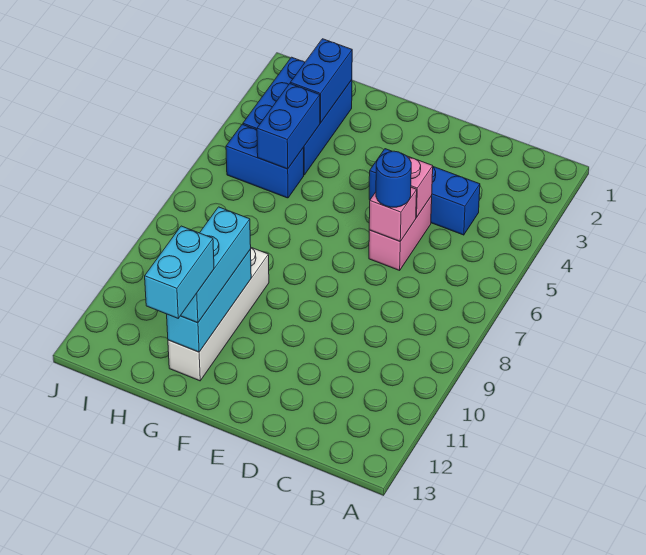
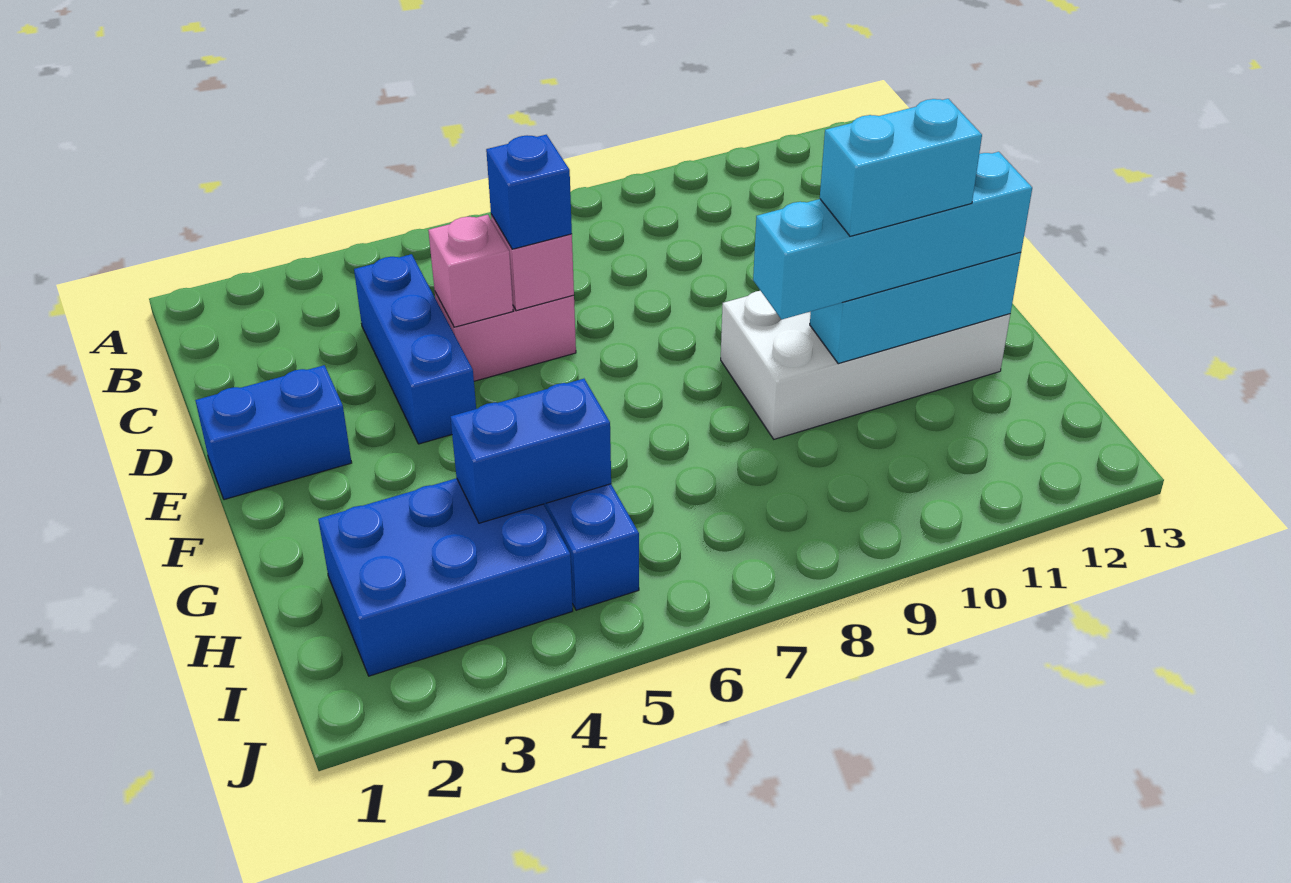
blue round brick D6 level 3 -> blue brick D6 level 3
white brick G9:G12 level 1 -> white brick F9:G12 level 1
cyan brick G10:G12 level 3 -> cyan brick G9:G12 level 3
cyan brick G12:G13 level 4 -> cyan brick G10:G11 level 4
blue brick H2:H3 level 2 -> blue brick E1:E2 level 1

